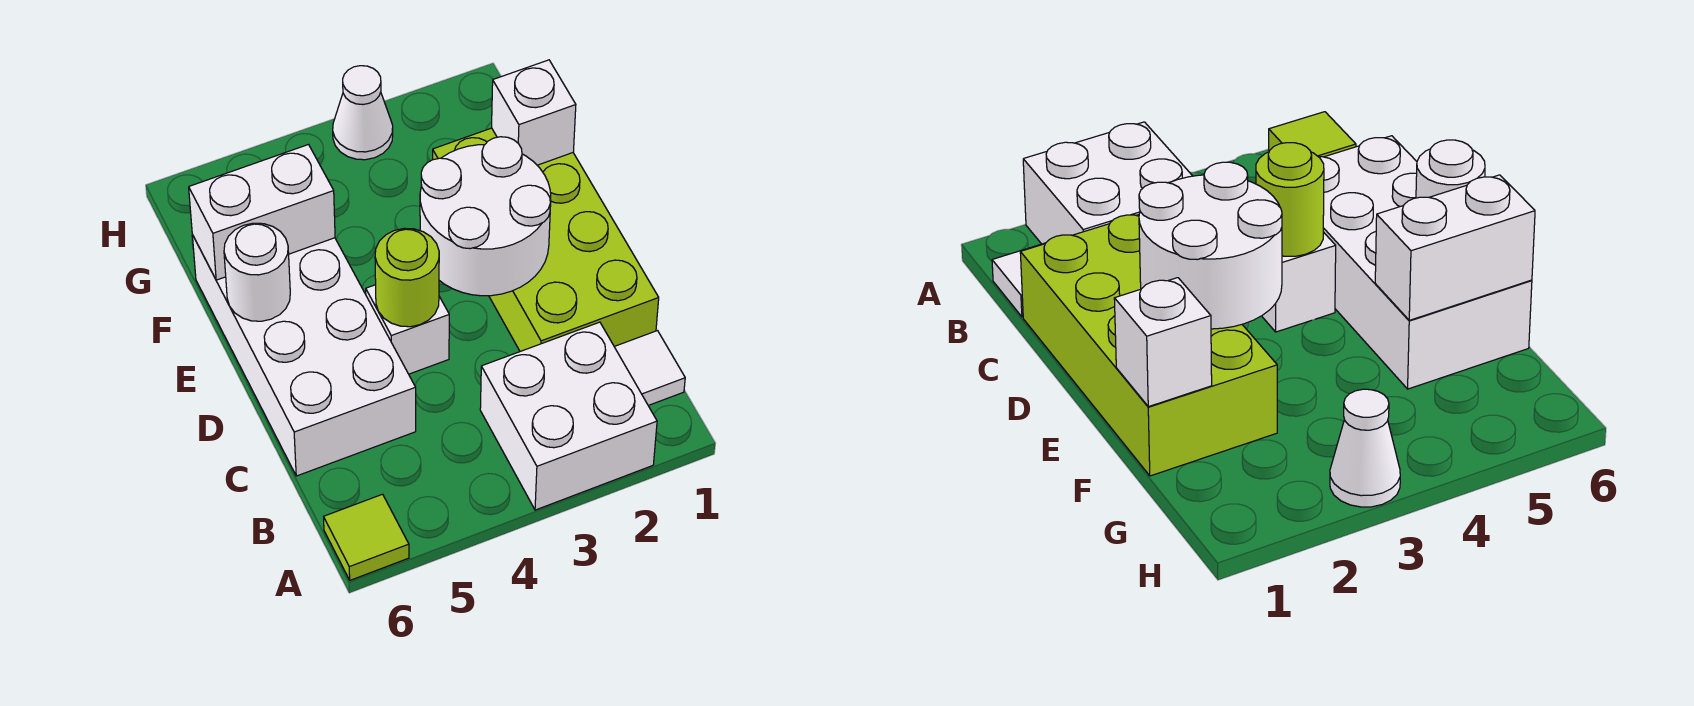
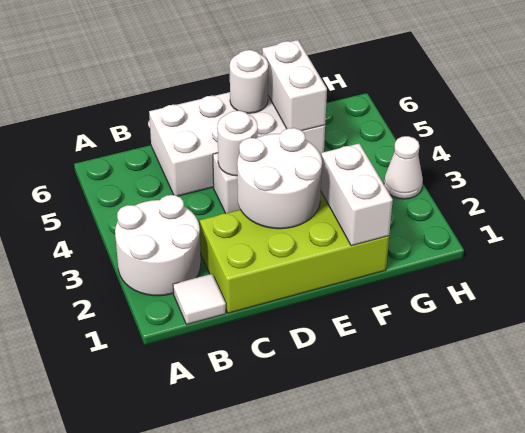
white brick A2:B3 level 1 -> white round brick A2:B3 level 1
lime tile A6 level 1 -> none
lime round brick D4 level 2 -> white round brick D4 level 2
white brick F1 level 2 -> white brick F1:F2 level 2

